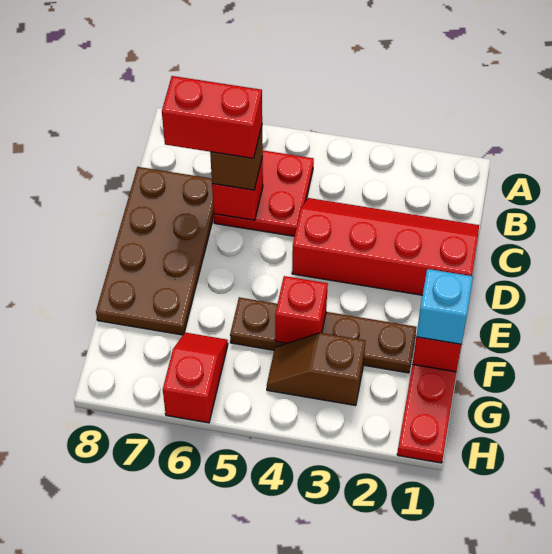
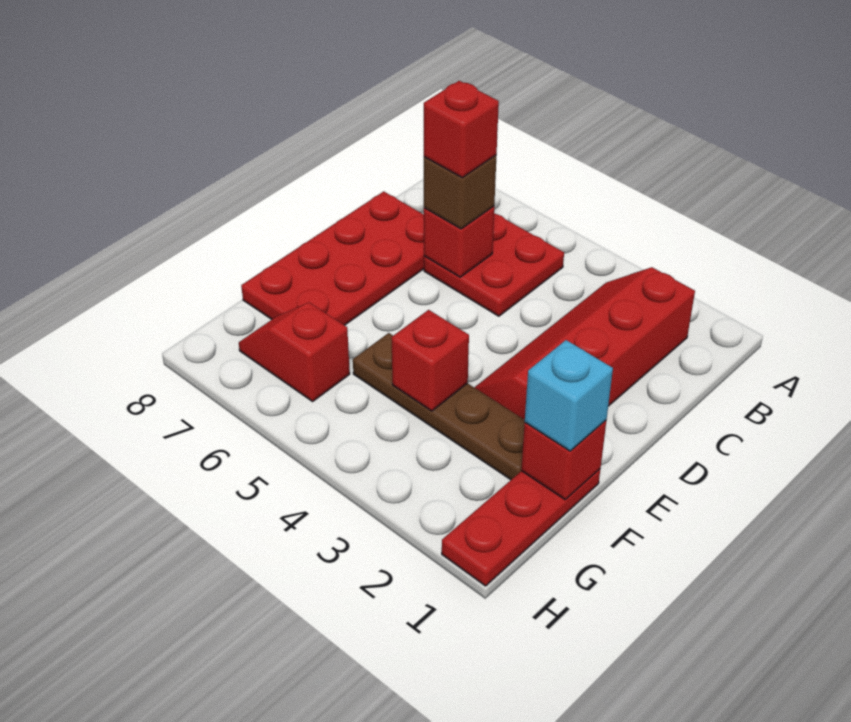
red slope C1:D4 level 1 top D -> red slope B2:E3 level 1 top 2
red brick C6:C7 level 4 -> red brick C6 level 4
brown plate C7:F8 level 1 -> red plate C7:F8 level 1
brown slope G3:G4 level 1 top 3 -> none
red slope G6:H6 level 1 top H -> red slope G6:G7 level 1 top 6

